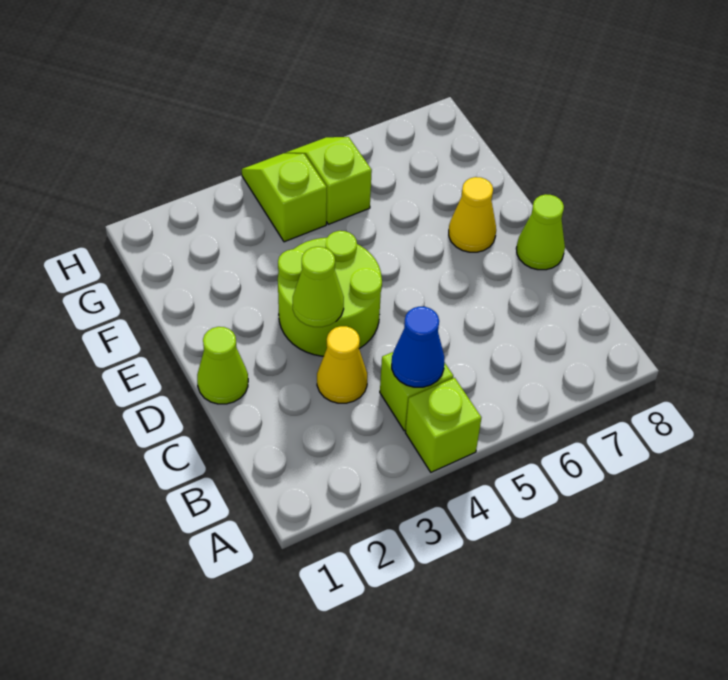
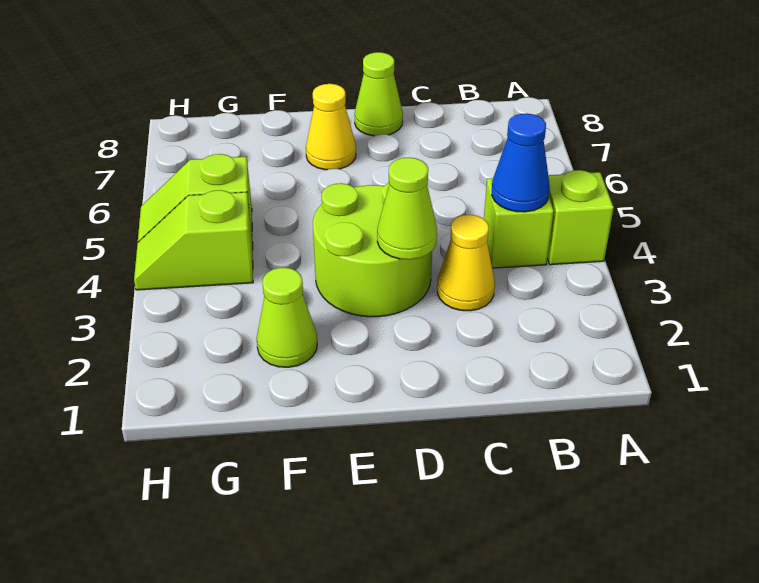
lime cone D1 level 1 -> lime cone F2 level 1

